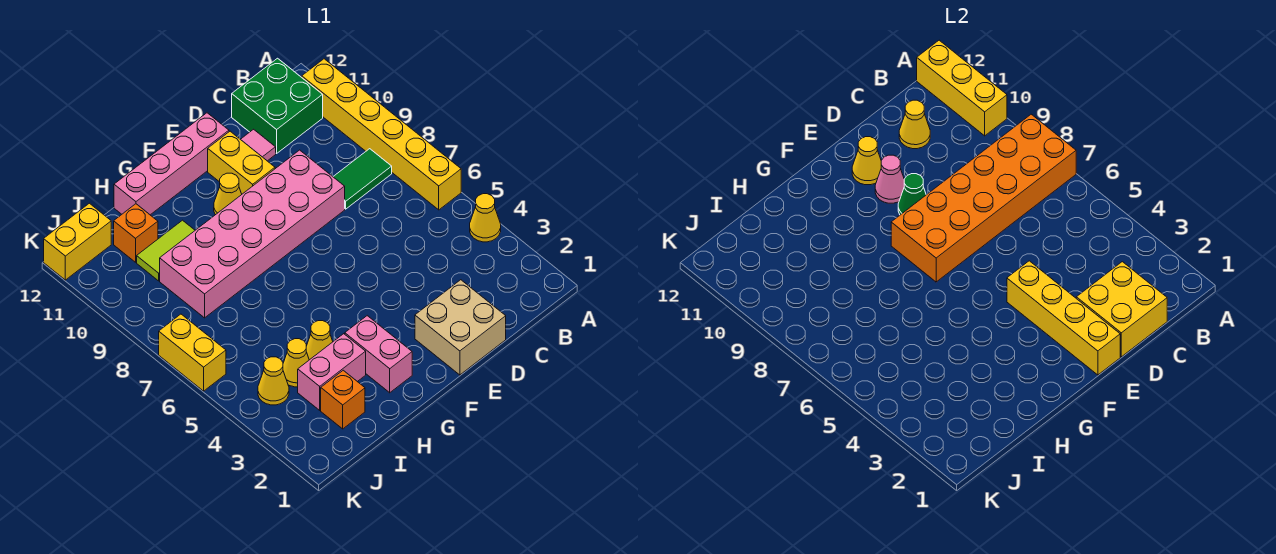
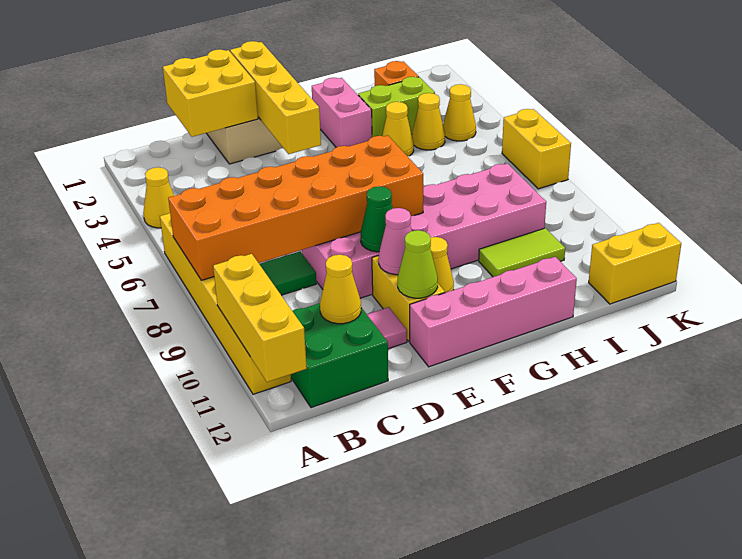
yellow cone E11 level 2 -> lime cone E11 level 2
pink brick H3:I3 level 1 -> lime brick H3:I3 level 1
orange brick I11 level 1 -> none

